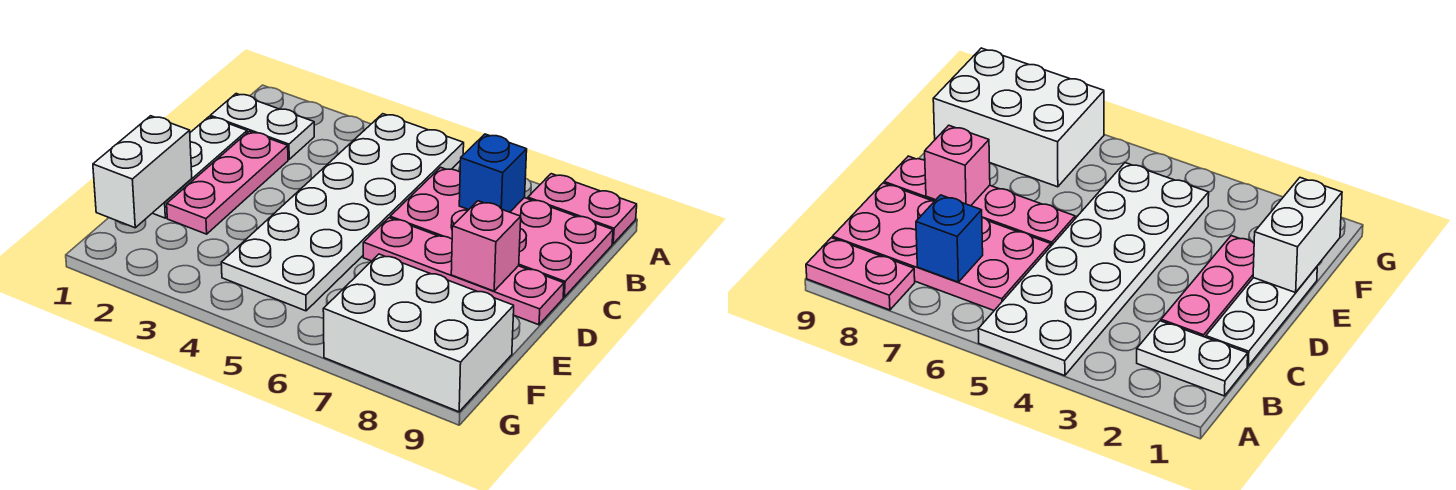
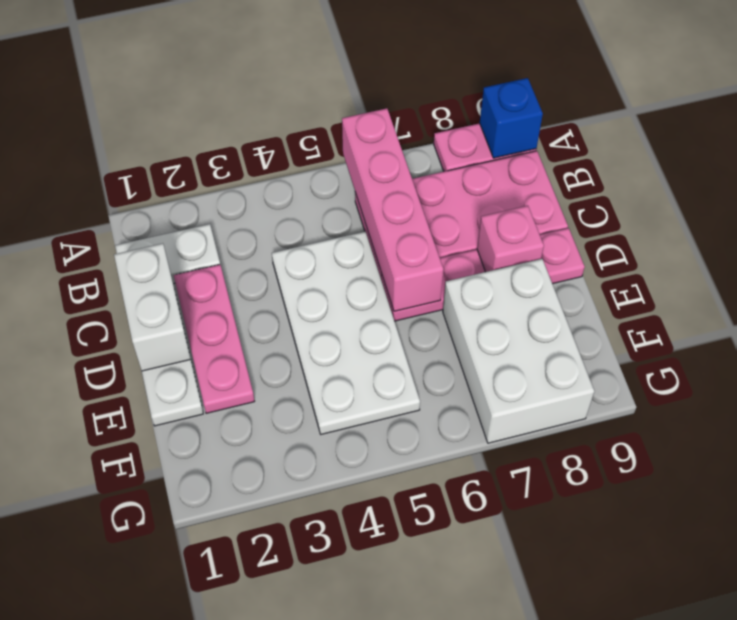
white plate A4:F5 level 1 -> white plate C4:F5 level 1
none -> pink brick A6:D6 level 2
blue brick B7 level 2 -> blue brick A9 level 2
white brick E1:F1 level 2 -> white brick C1:D1 level 2
white brick F7:G9 level 1 -> white brick E7:G8 level 1

